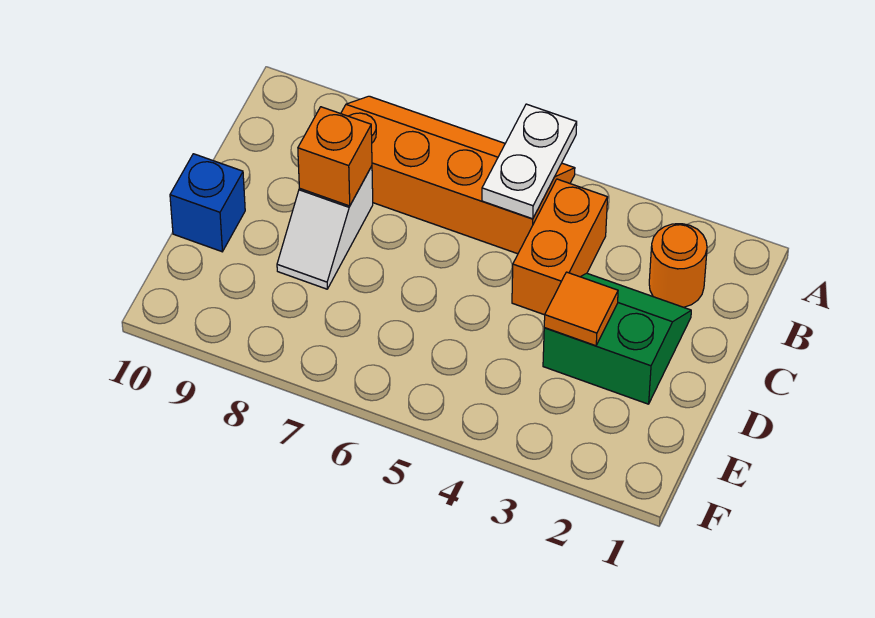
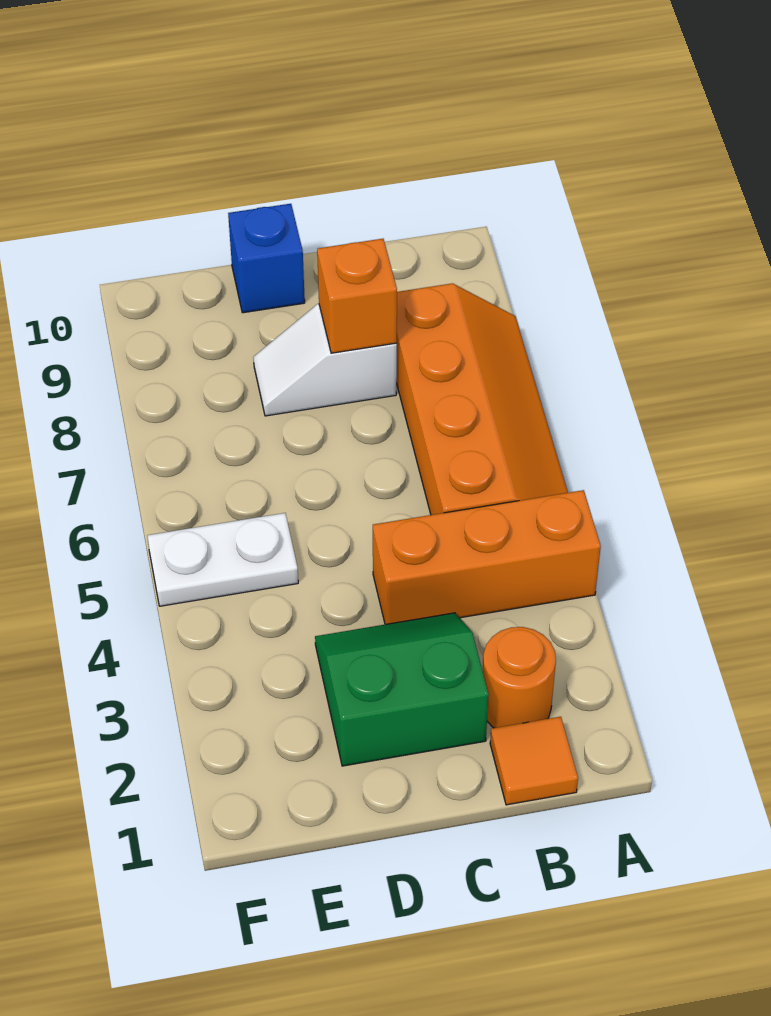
white plate A5:B5 level 2 -> white plate E5:F5 level 1
orange brick B4:C4 level 1 -> orange brick A4:C4 level 1
green slope C2:D3 level 1 top D -> green slope C2:D3 level 1 top 2
orange tile D3 level 2 -> orange tile B1 level 1

